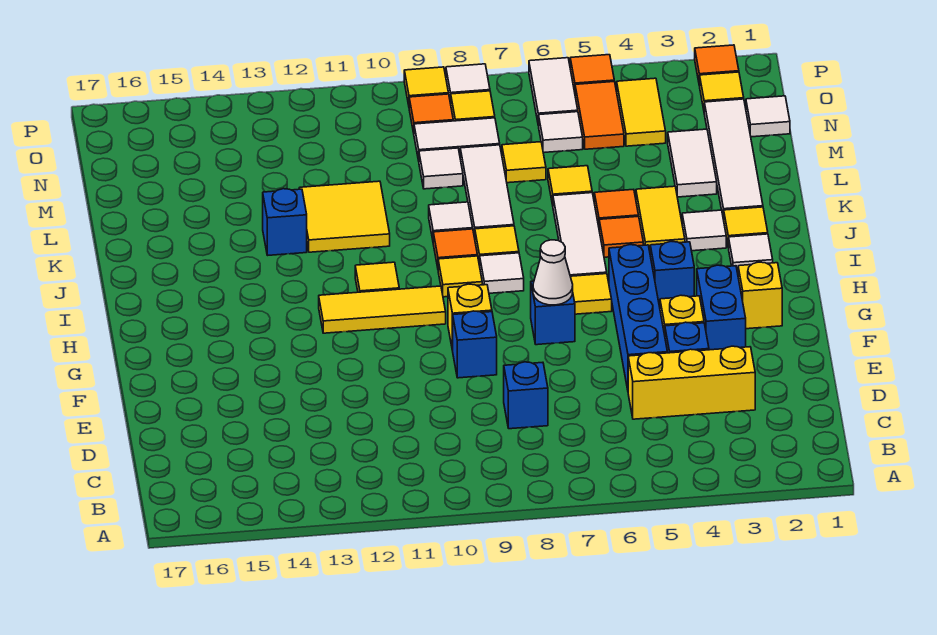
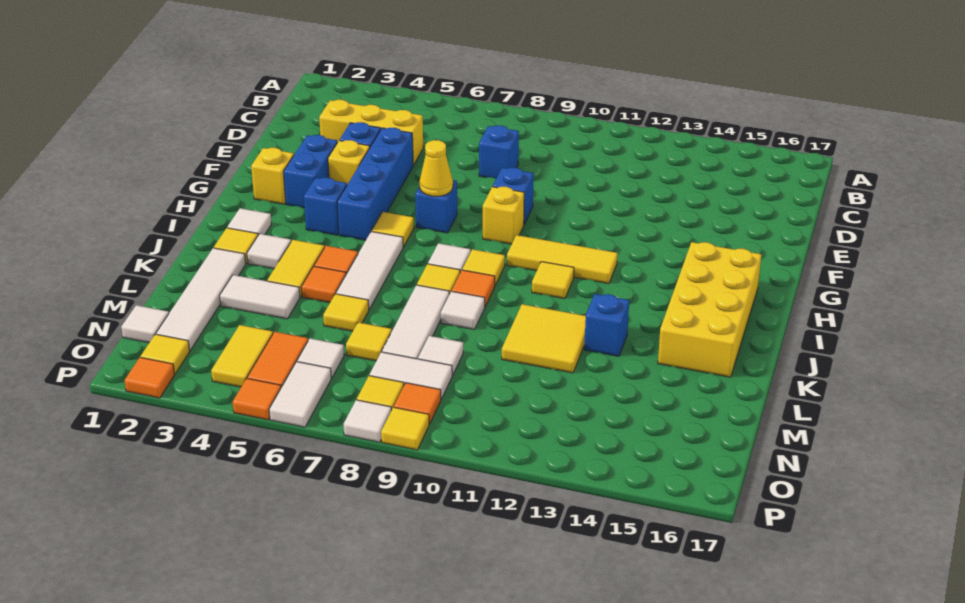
white cone G7 level 2 -> yellow cone G7 level 2
none -> yellow brick H15:K16 level 1
white tile L3:M3 level 1 -> white tile L3:L4 level 1

